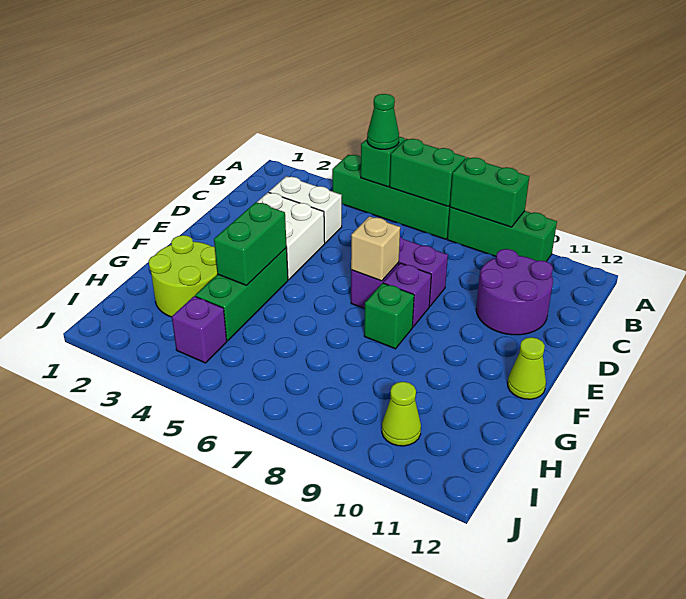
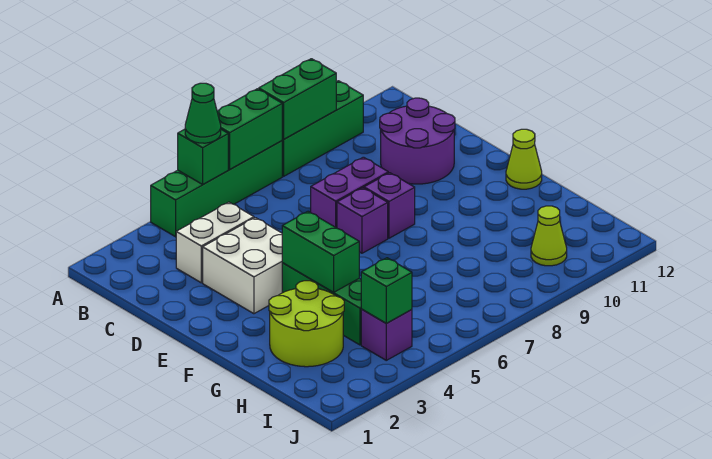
tan brick E7 level 2 -> none
green brick F8 level 1 -> green brick I4 level 2

